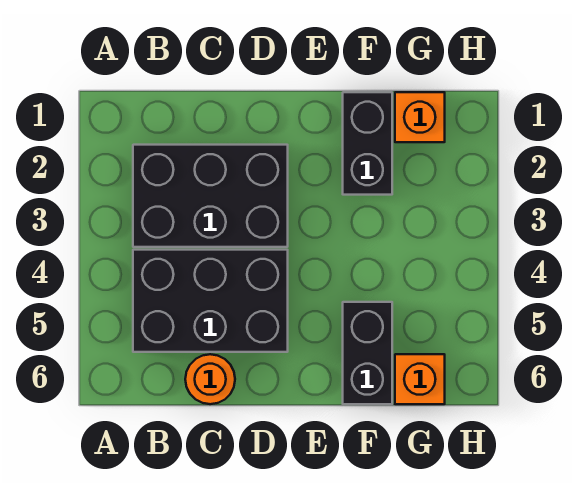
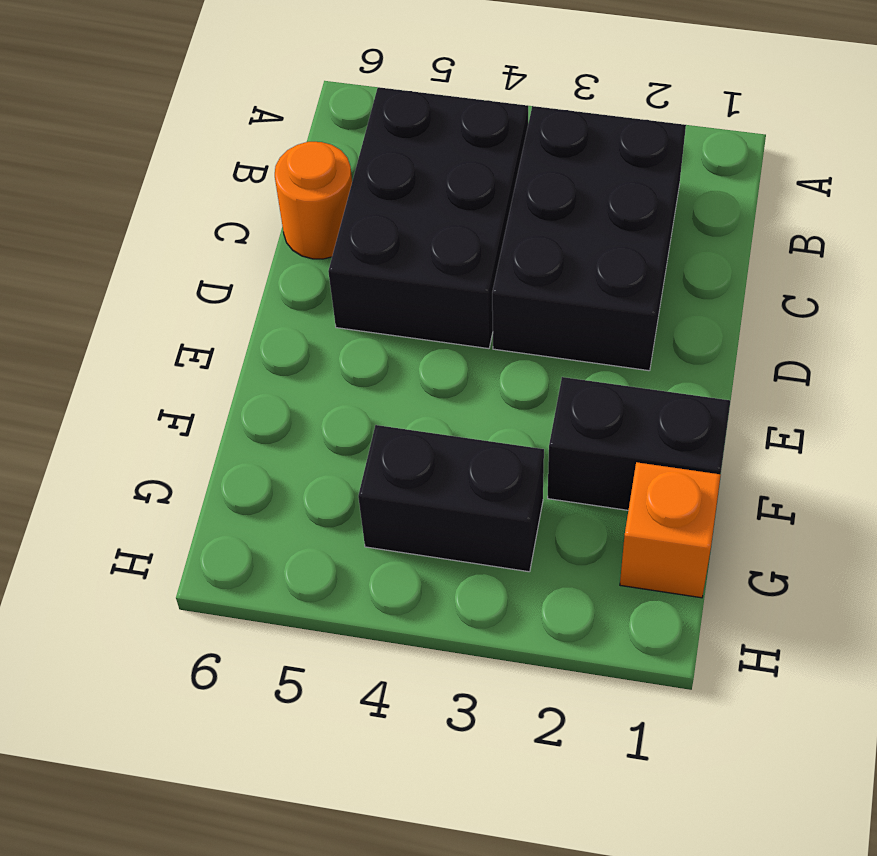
black brick F5:F6 level 1 -> black brick G3:G4 level 1
orange brick G6 level 1 -> none

